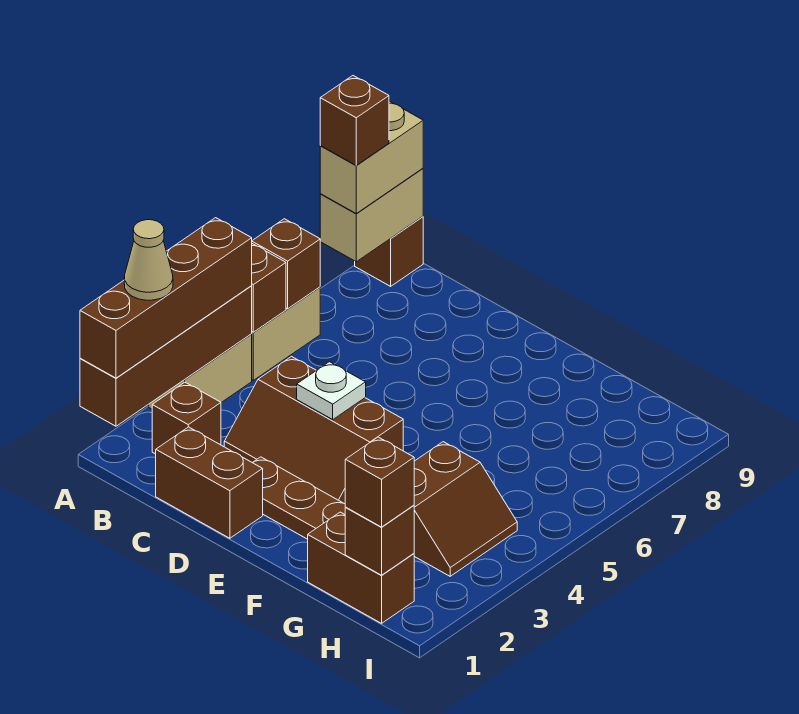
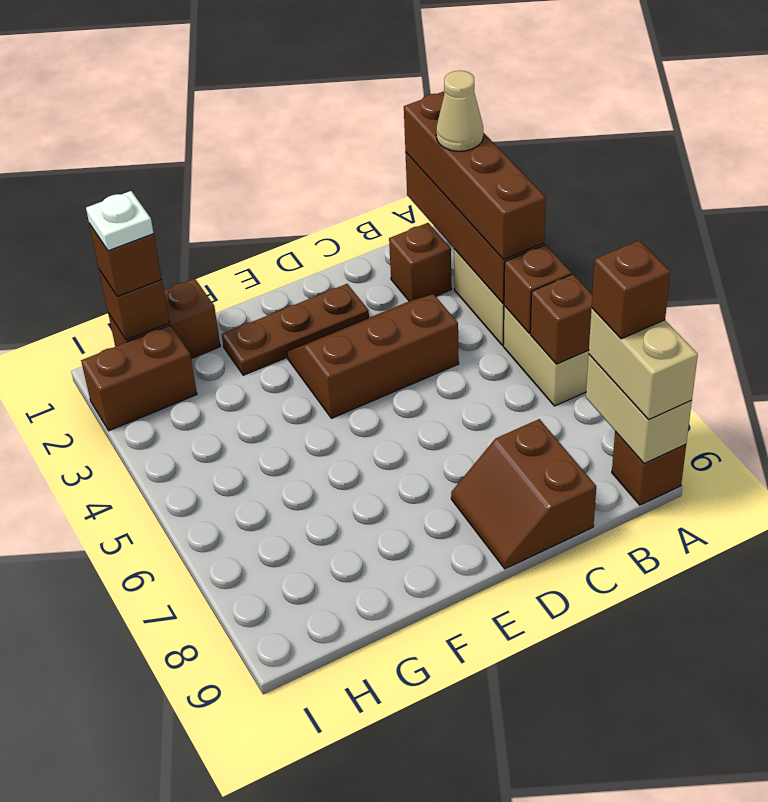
brown brick C1:D1 level 1 -> brown brick H2:I2 level 1
white plate D4 level 2 -> white plate H1 level 4
brown slope G3:H4 level 1 top G -> brown slope C8:D9 level 1 top C

